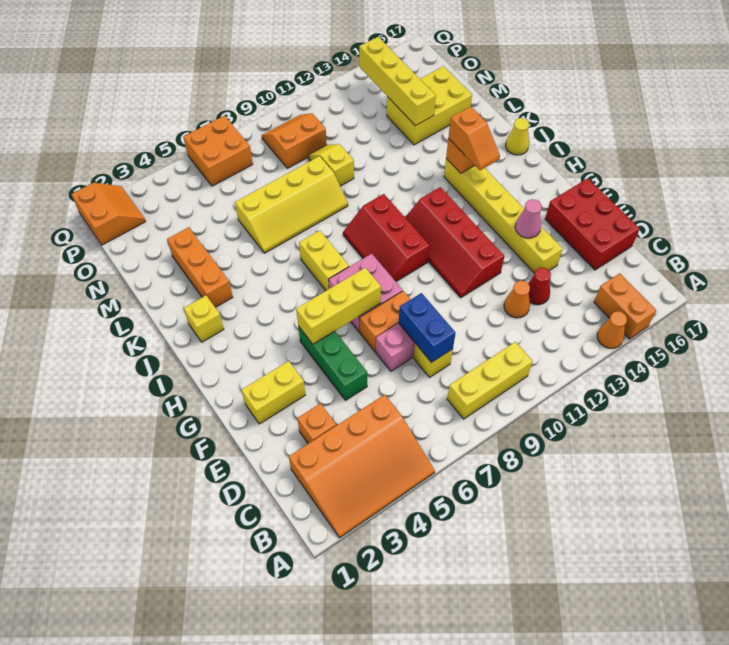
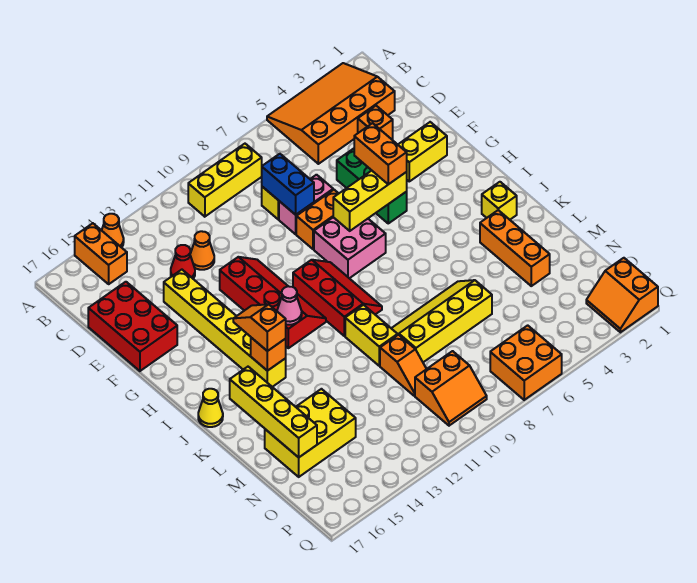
none -> orange brick F5:G5 level 3
pink cone F14 level 2 -> pink cone I12 level 2
yellow brick I7:J7 level 1 -> yellow brick K10:L10 level 1
yellow slope M10:N10 level 1 top M -> orange slope M10:N10 level 1 top M
yellow brick M14:P14 level 2 -> yellow brick K16:N16 level 2

